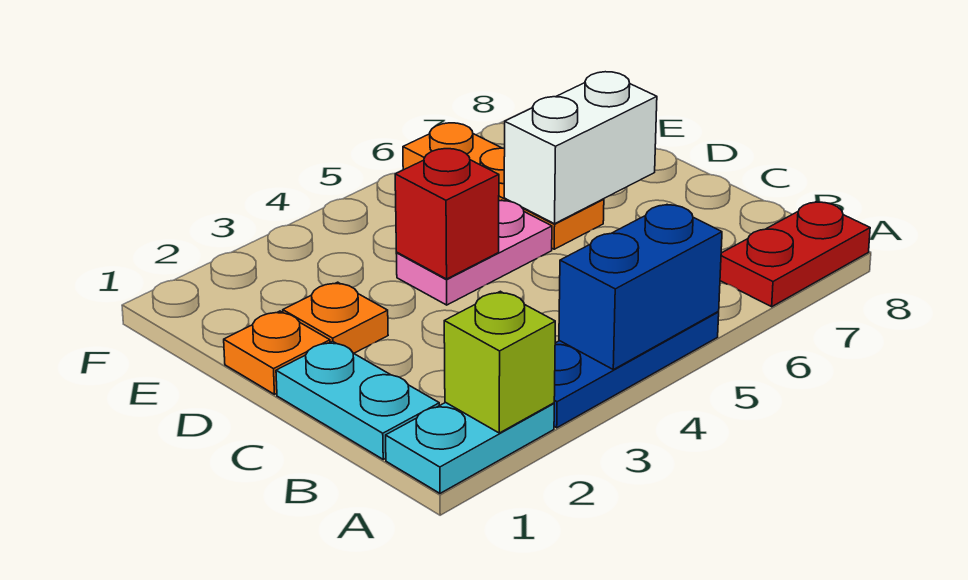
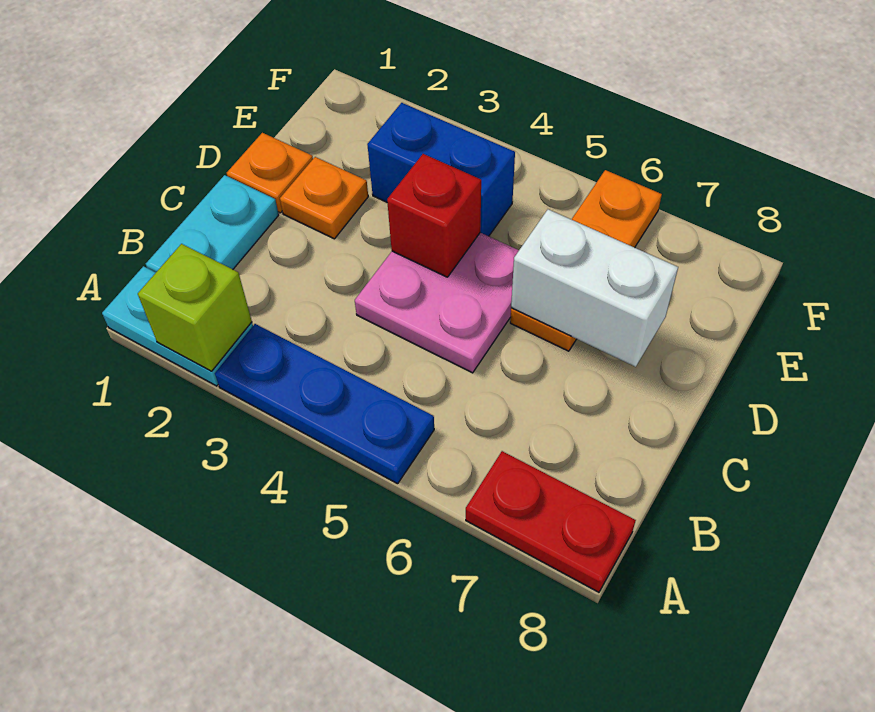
blue brick A4:A5 level 2 -> blue brick E3:E4 level 1
pink plate D4:D5 level 1 -> pink plate C4:D5 level 1

